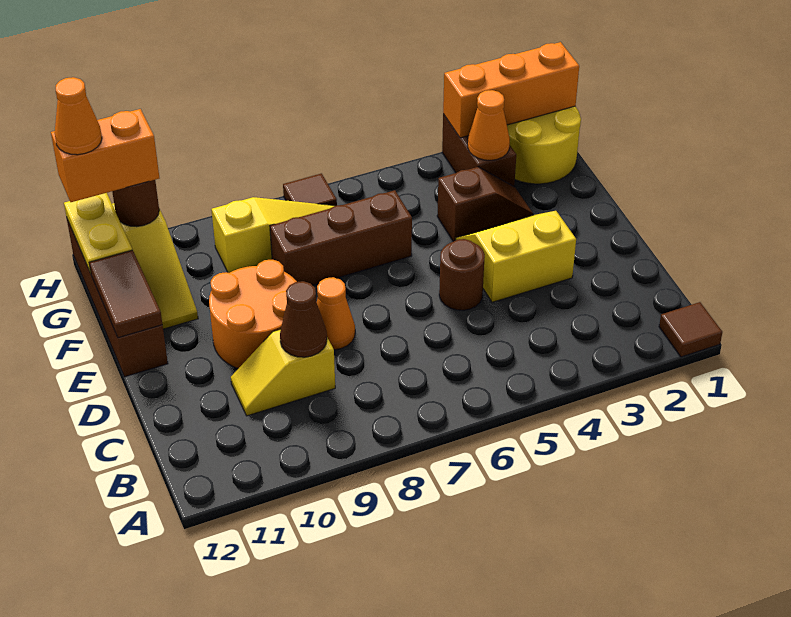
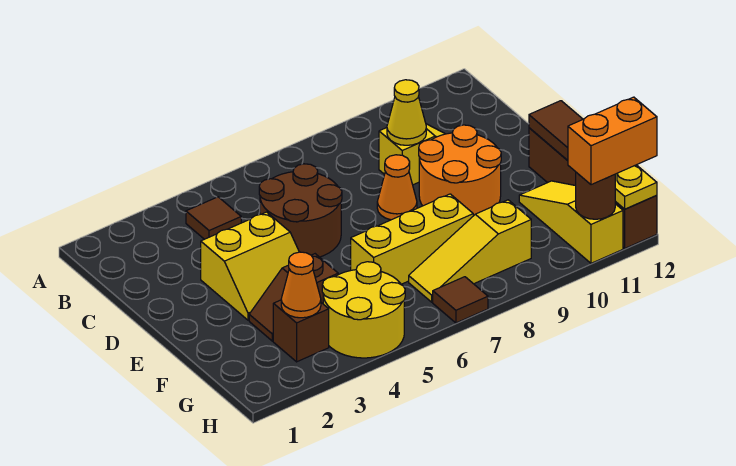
brown tile A1 level 1 -> brown tile B4 level 1
brown cone C9 level 2 -> yellow cone C9 level 2
brown round brick D5 level 1 -> brown round brick C5:D6 level 1
brown brick F6:F8 level 1 -> yellow brick F6:F8 level 1
yellow round brick G1:H2 level 1 -> yellow round brick G4:H5 level 1
brown brick G3:H3 level 1 -> brown brick G3 level 1
orange brick H1:H3 level 2 -> none
orange cone H12 level 4 -> none

